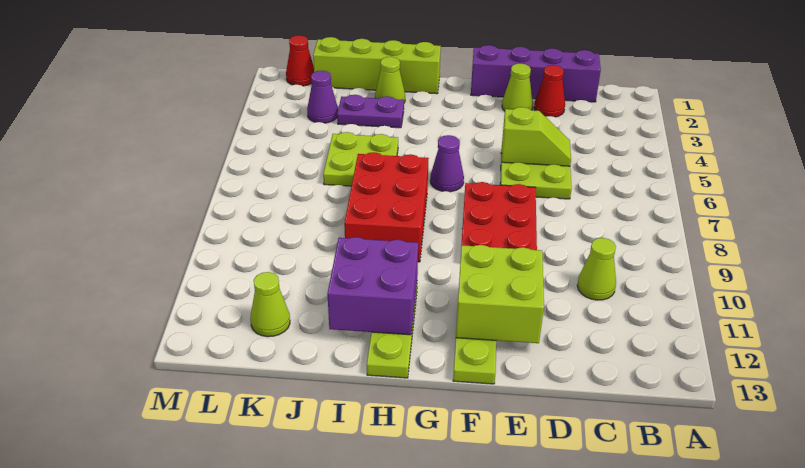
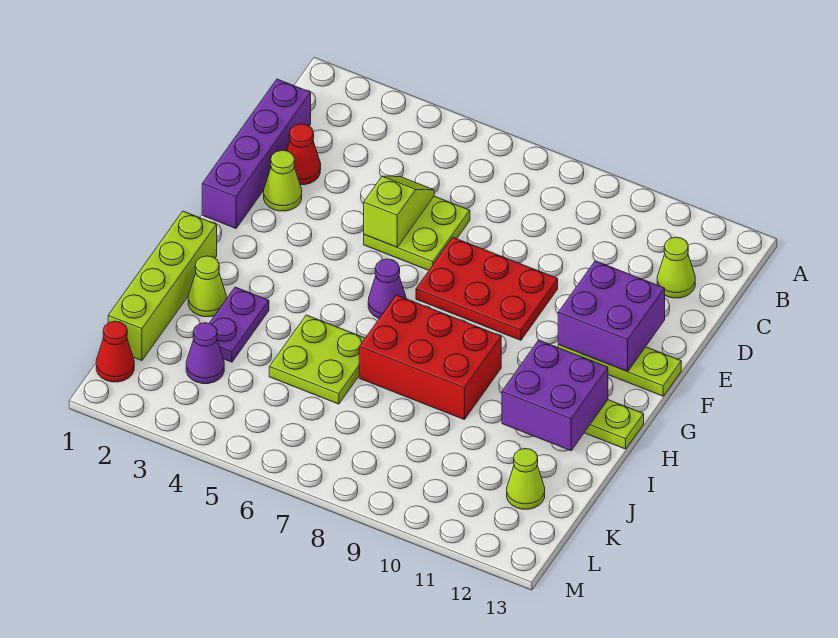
lime cone C10 level 1 -> lime cone C12 level 1
lime brick E11:F12 level 2 -> purple brick E11:F12 level 2

